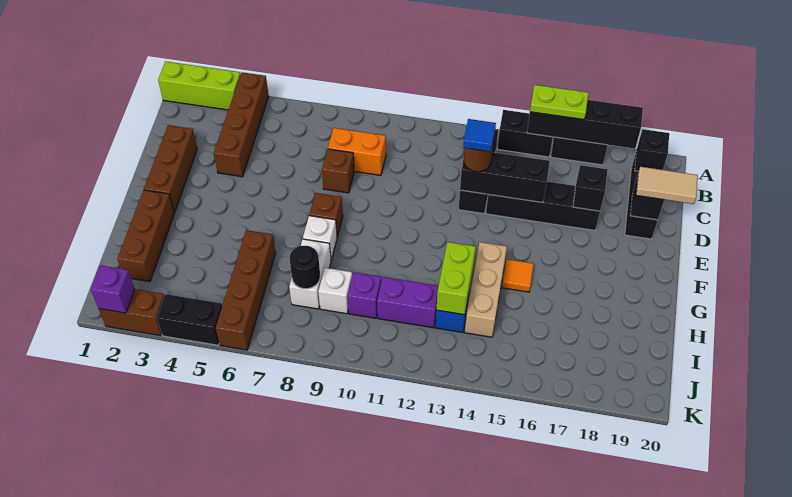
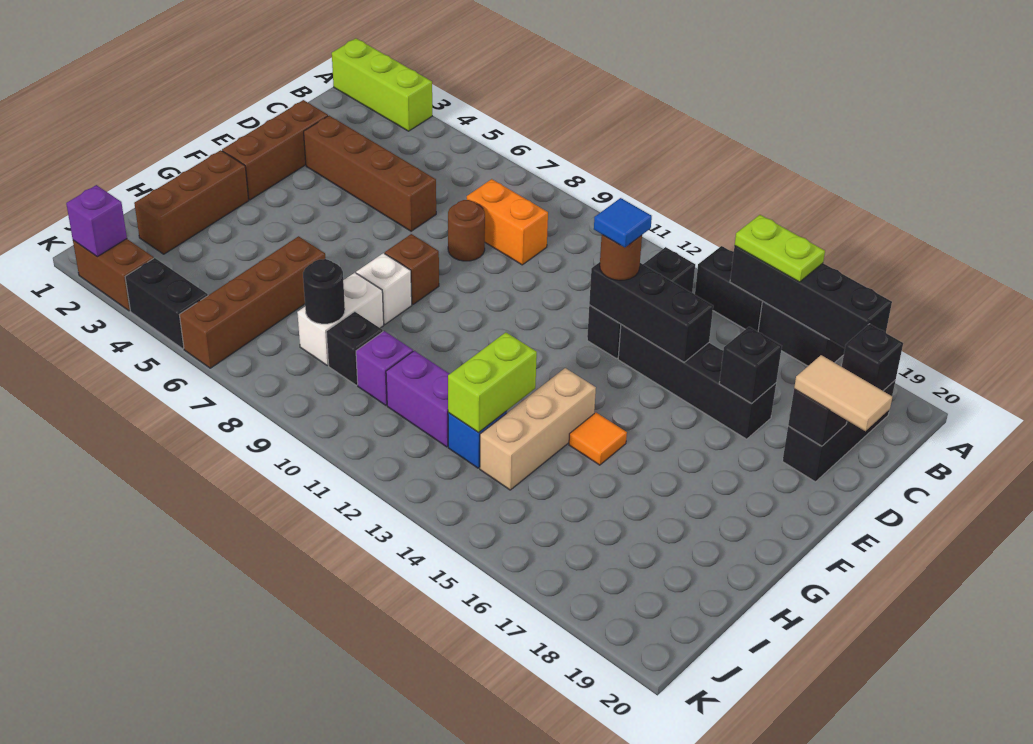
brown brick A4:D4 level 1 -> brown brick D3:D6 level 1
brown brick D8 level 1 -> brown round brick D8 level 1
white brick I9 level 1 -> black brick I9 level 1

